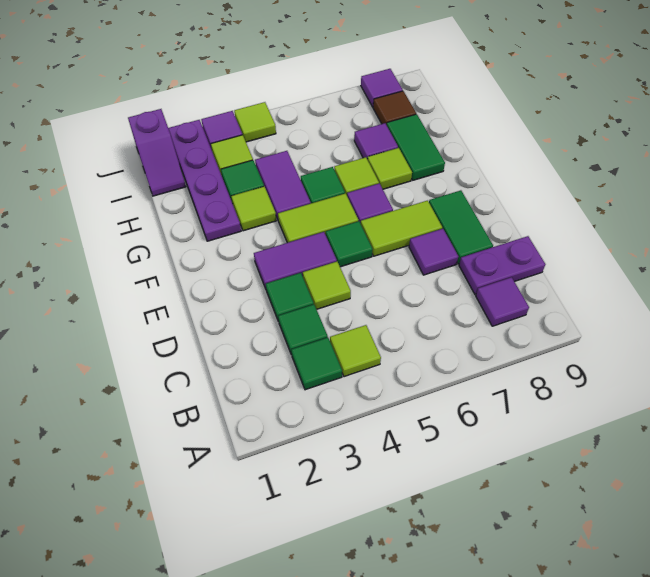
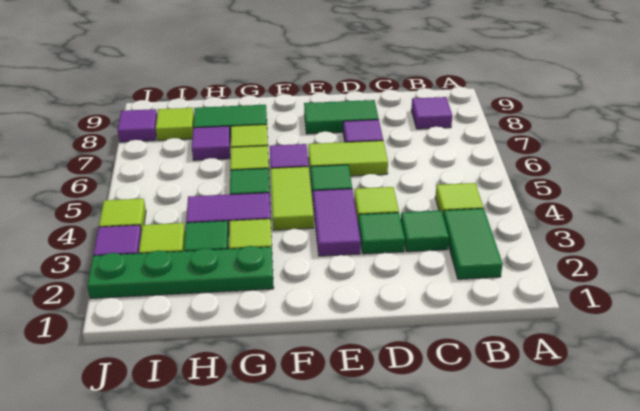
green tile B3 level 1 -> green tile B2:B3 level 1
purple plate C8:C9 level 1 -> none
lime tile E6:E7 level 1 -> lime tile D6:E6 level 1
purple plate G2:J2 level 1 -> green plate G2:J2 level 1
purple slope I1:J1 level 1 top J -> none
brown tile I8 level 1 -> lime tile I8 level 1

